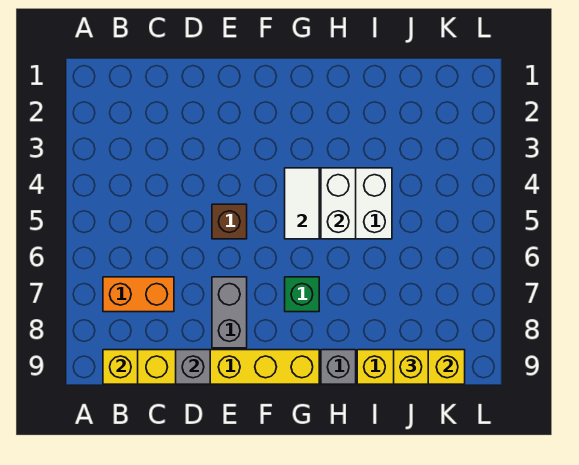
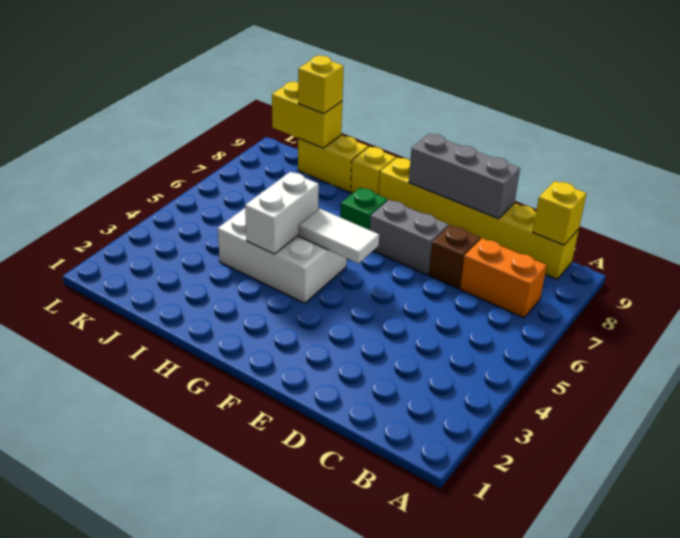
grey brick D9 level 2 -> grey brick D9:F9 level 2
brown brick E5 level 1 -> brown brick D7 level 1
grey brick E7:E8 level 1 -> grey brick E7:F7 level 1
white tile G4:G5 level 2 -> white tile F5:G5 level 2
grey brick H9 level 1 -> yellow brick H9 level 1

